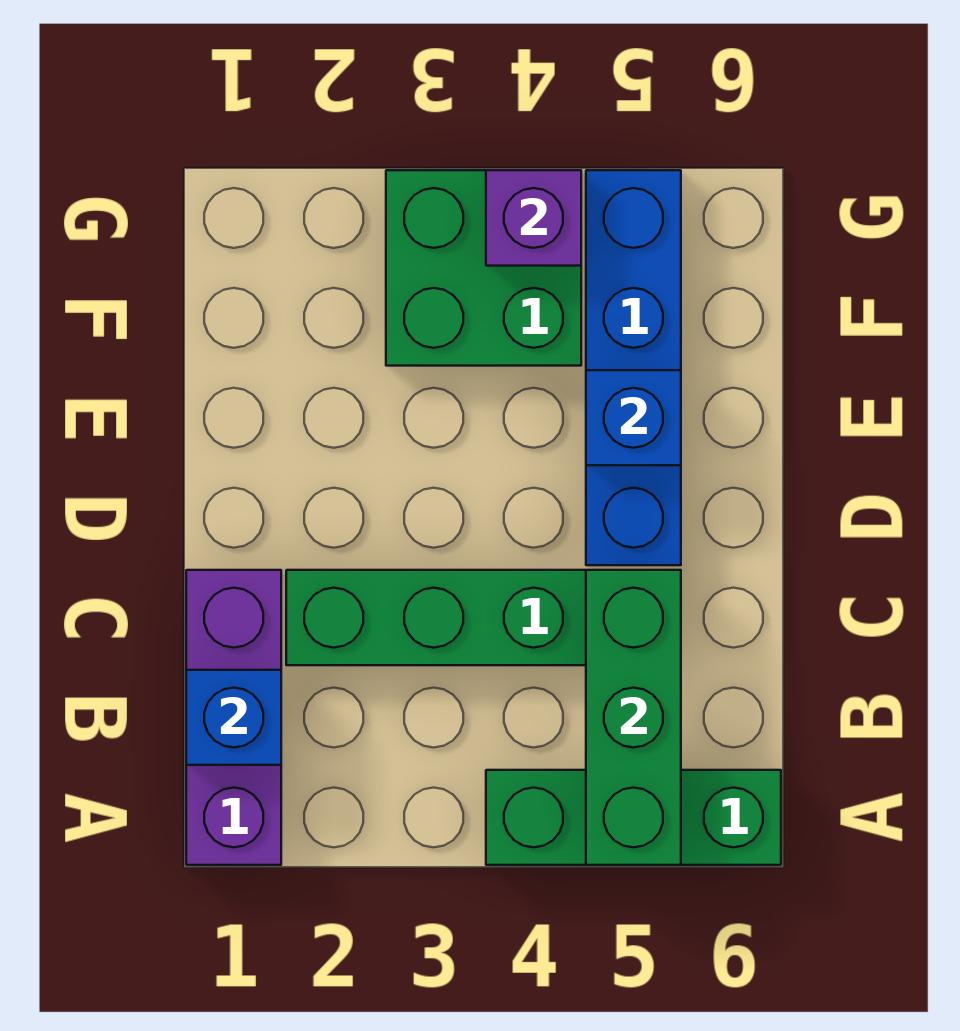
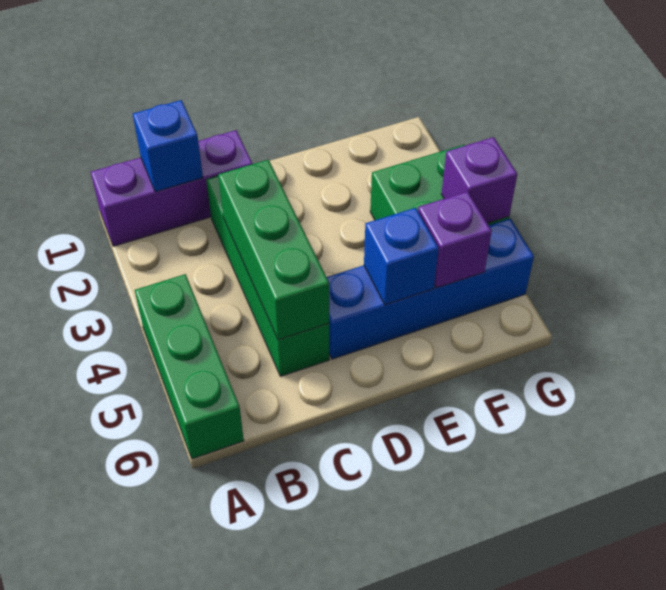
green brick A5:C5 level 2 -> green brick C3:C5 level 2
none -> purple brick F5 level 2

